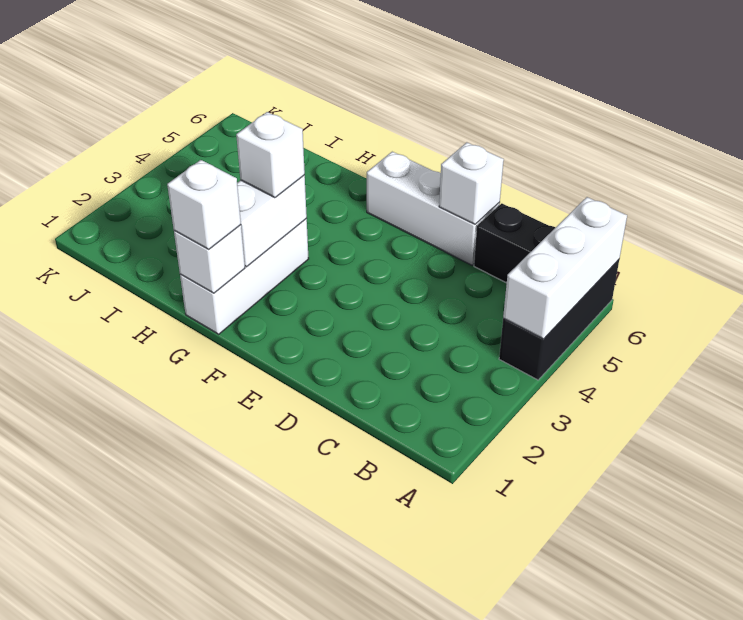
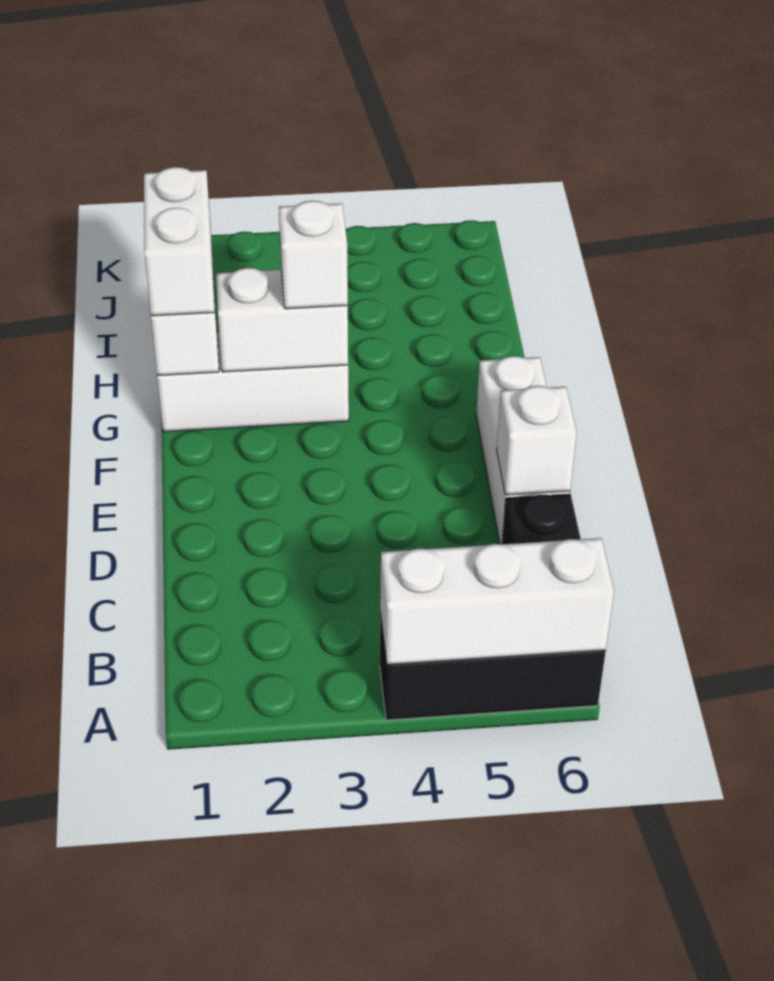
white brick G1 level 3 -> white brick G1:H1 level 3

